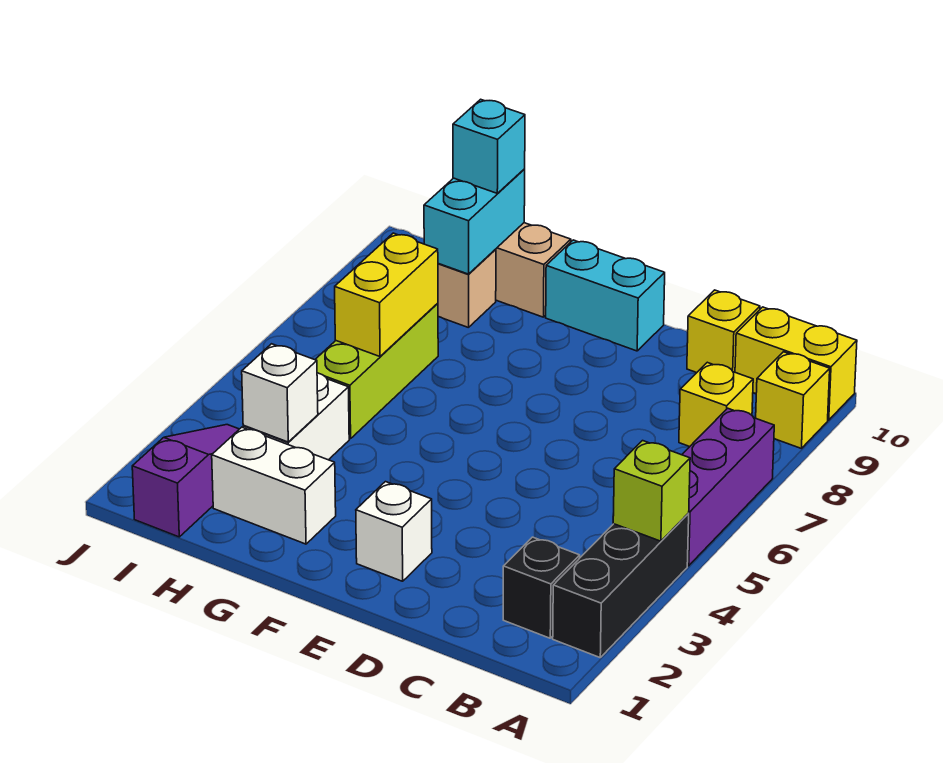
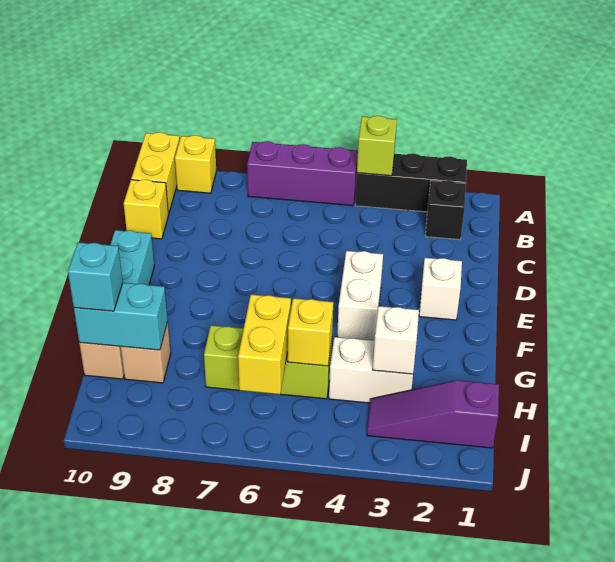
yellow brick B8 level 1 -> yellow brick H5 level 2
white brick G2:H2 level 1 -> white brick E4:F4 level 1
yellow brick H6:H7 level 2 -> yellow brick H6:I6 level 2

